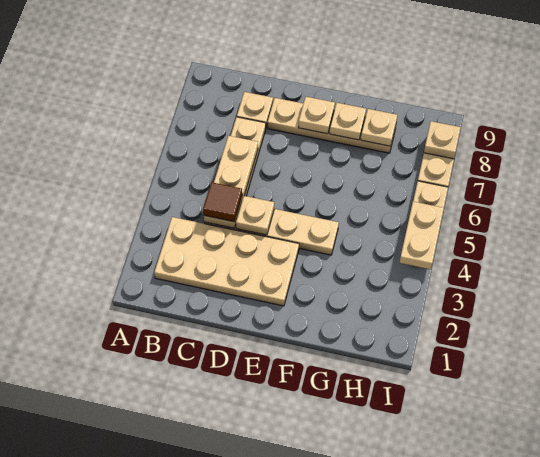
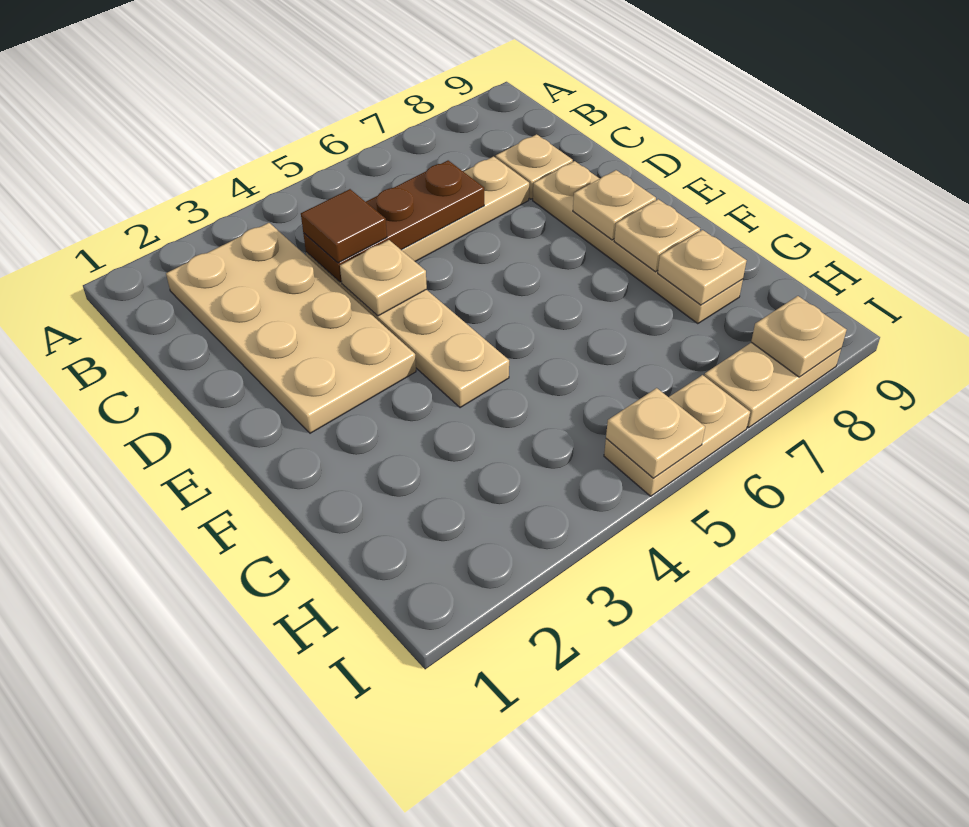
tan plate C4:C6 level 2 -> brown plate C4:C6 level 2
tan plate I4:I5 level 2 -> tan plate I5 level 2

